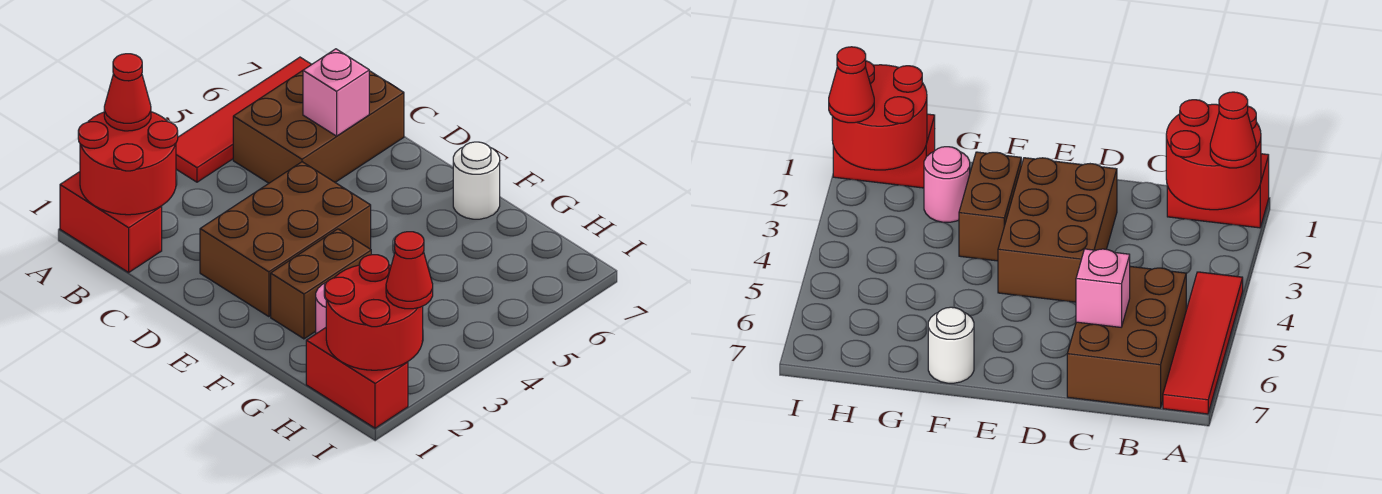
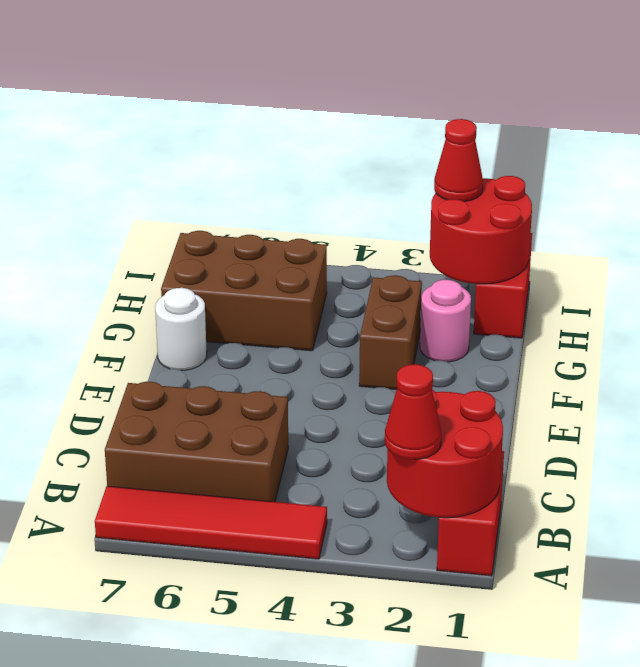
pink brick C6 level 2 -> none
brown brick D2:E4 level 1 -> brown brick G5:H7 level 1
brown brick F2:F3 level 1 -> brown brick F3:G3 level 1

